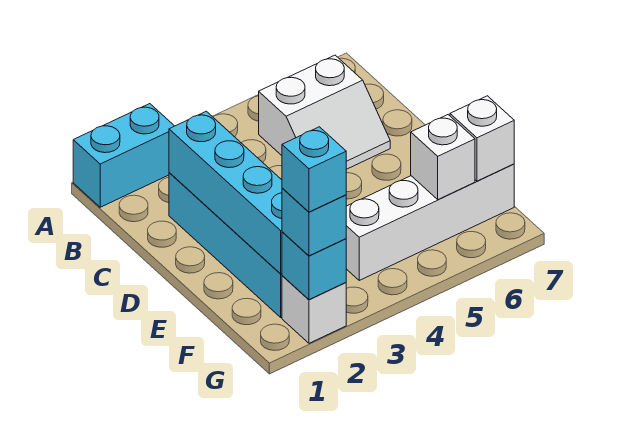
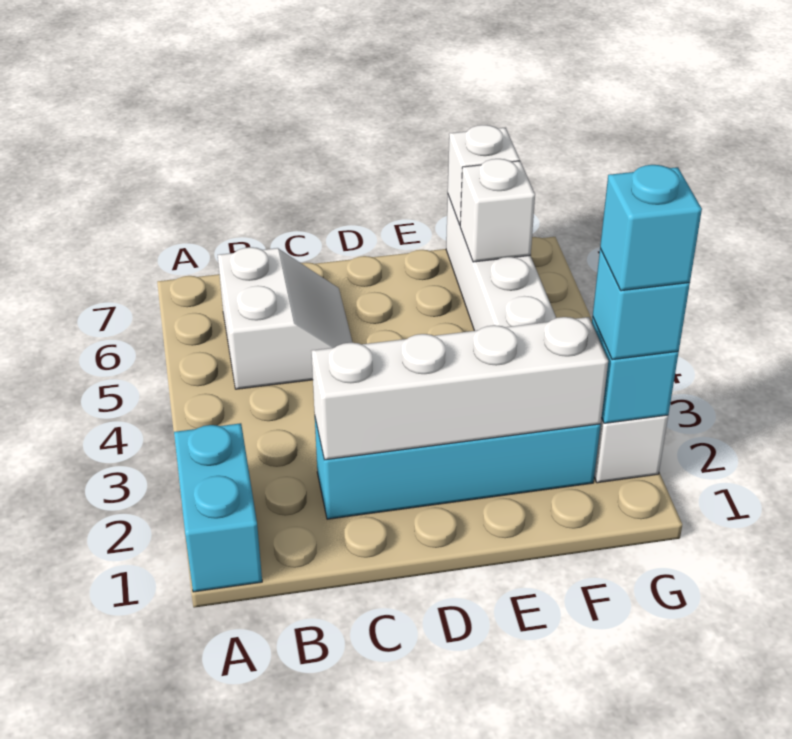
cyan brick C2:F2 level 2 -> white brick C2:F2 level 2

